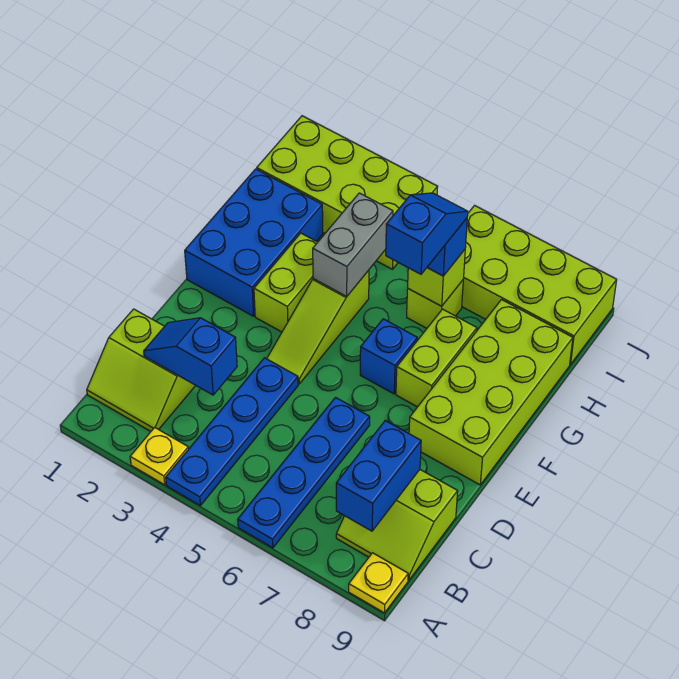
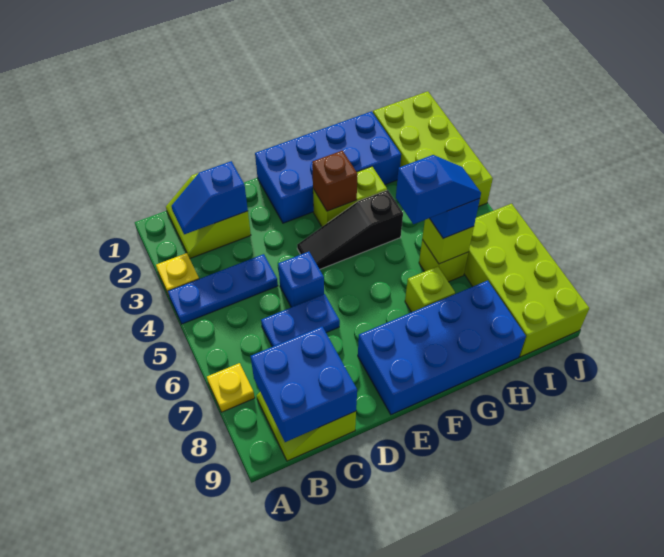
blue plate A4:D4 level 1 -> blue plate A4:C4 level 1
blue plate A6:D6 level 1 -> blue plate C6:D6 level 1
yellow plate A9 level 1 -> yellow plate A7 level 1
blue brick B8:C8 level 2 -> blue brick B8:C9 level 2
blue slope C2:C3 level 2 top 3 -> blue slope B2:C2 level 2 top C
lime slope E4:G4 level 1 top G -> black slope E4:G4 level 1 top G
lime brick E8:H9 level 1 -> blue brick E8:H9 level 1
blue brick F1:H2 level 1 -> blue brick E1:H2 level 1
none -> brown brick F3 level 2
blue brick F6 level 1 -> blue brick D5 level 1
lime brick F7:G7 level 1 -> lime brick G7 level 1
grey brick G4:H4 level 2 -> none

